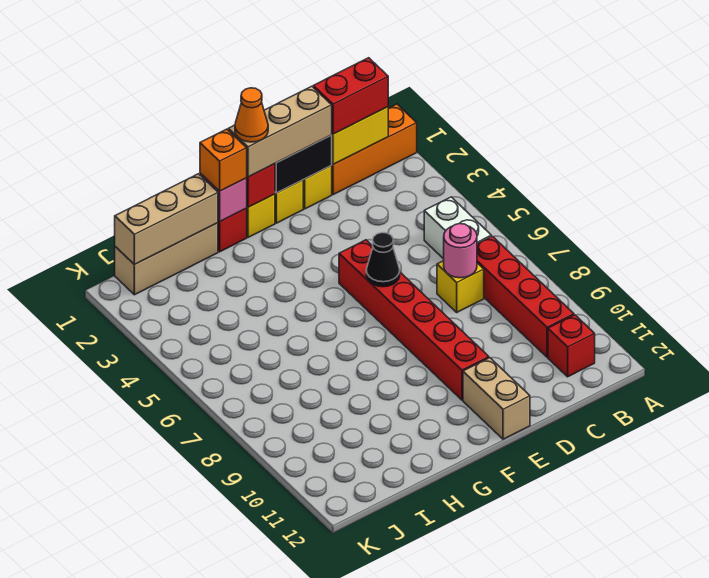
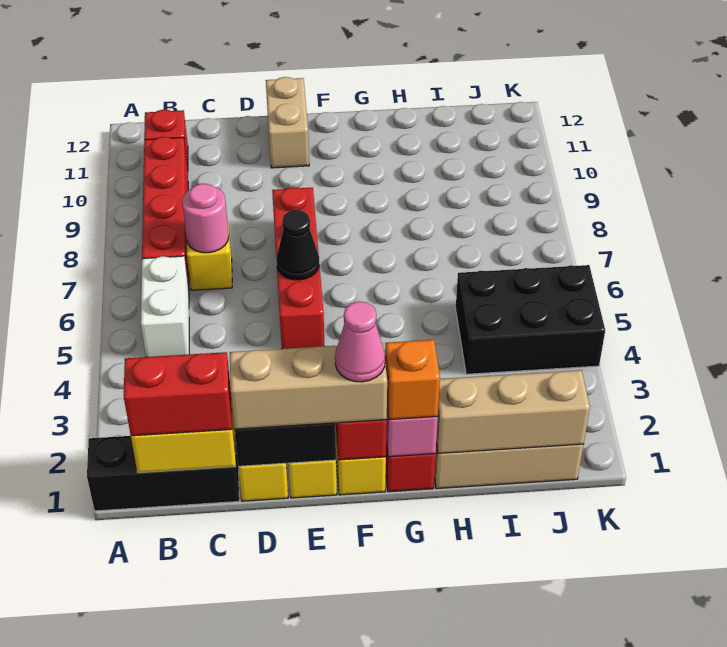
orange brick A1:C1 level 1 -> black brick A1:C1 level 1
red brick E5:E10 level 1 -> red brick E5:E8 level 1
orange cone F1 level 4 -> pink cone F1 level 4
none -> black brick I4:K5 level 1

